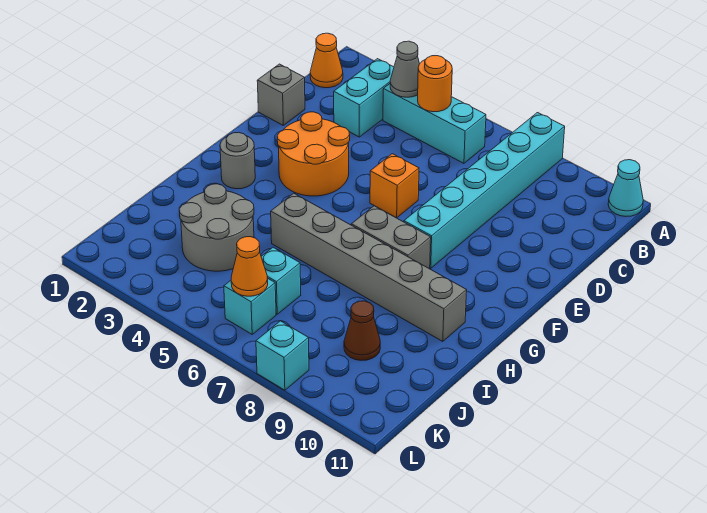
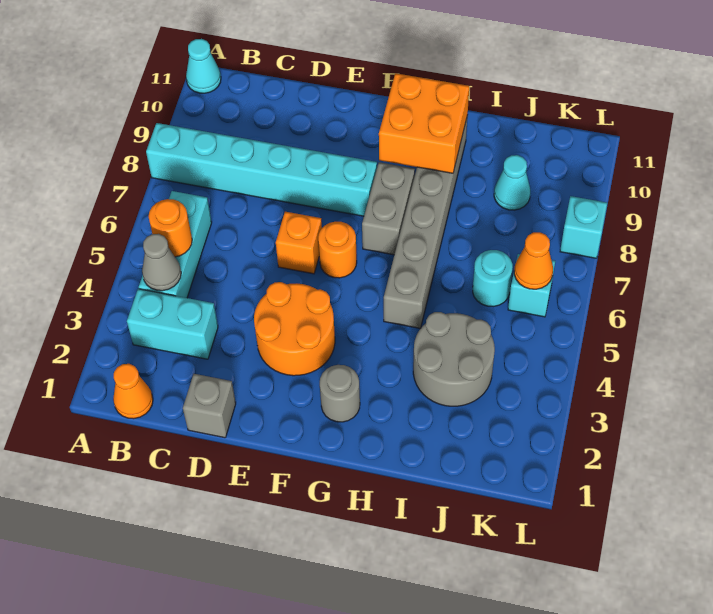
none -> orange round brick F6 level 1
none -> orange brick G9:H10 level 2
cyan brick J6 level 1 -> cyan round brick J6 level 1
brown cone J9 level 1 -> cyan cone J9 level 1

